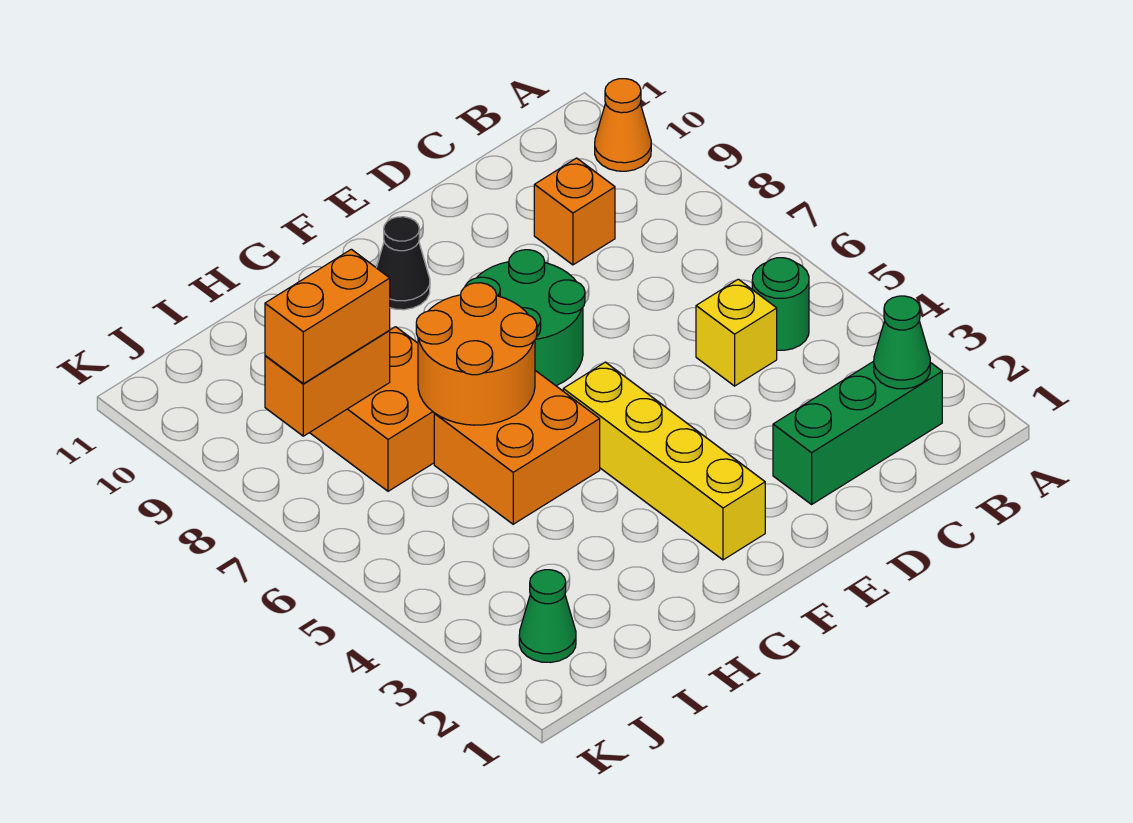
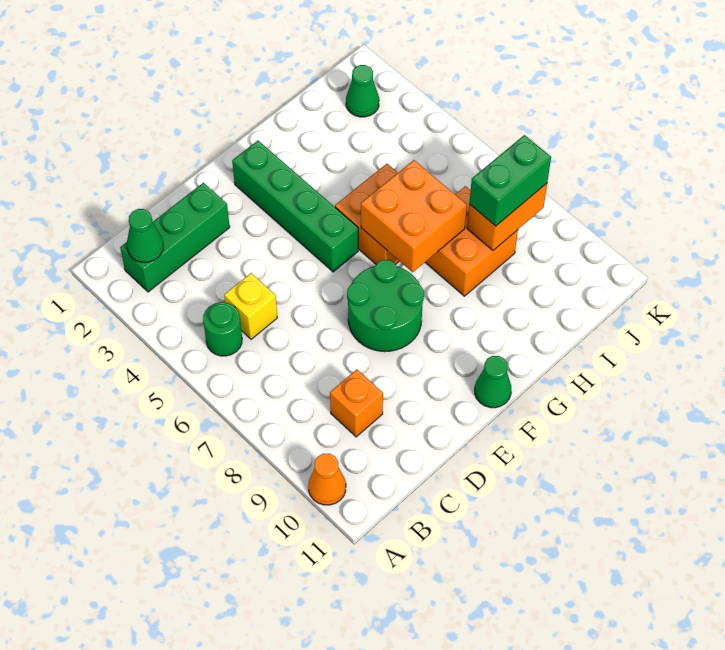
yellow brick F2:F5 level 1 -> green brick F2:F5 level 1
black cone F10 level 1 -> none
none -> green cone F11 level 1
orange round brick G6:H7 level 2 -> orange brick G6:H7 level 2
orange brick I8:J8 level 3 -> green brick I8:J8 level 3

